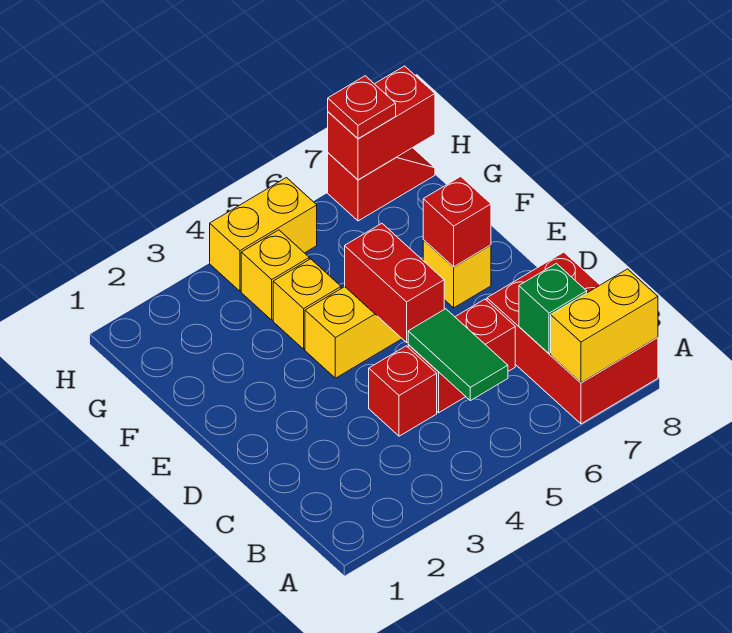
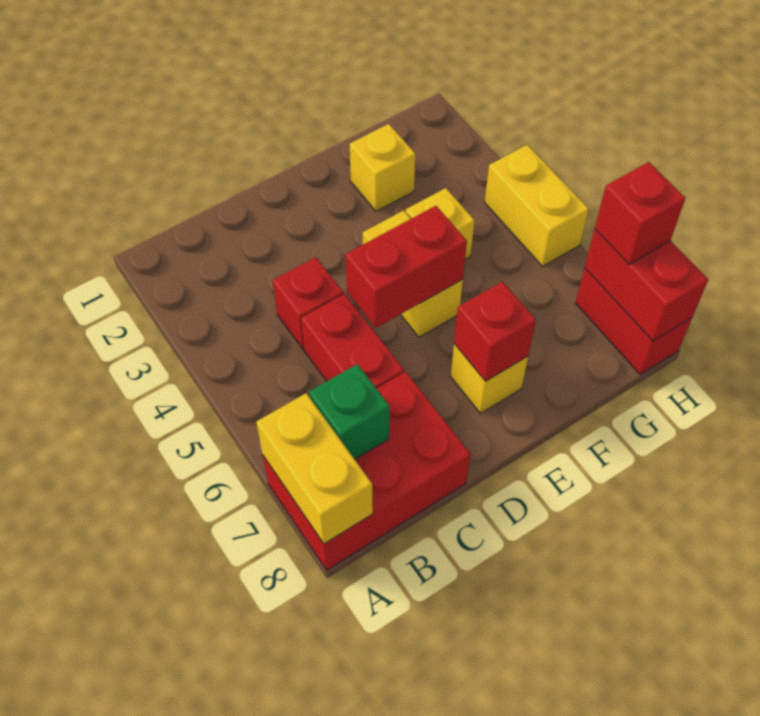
green tile B5:C5 level 2 -> none
yellow brick G4 level 1 -> yellow brick F2 level 1
red slope H7:H8 level 1 top 7 -> red brick H7:H8 level 1
red plate H7 level 3 -> red brick H7 level 3

